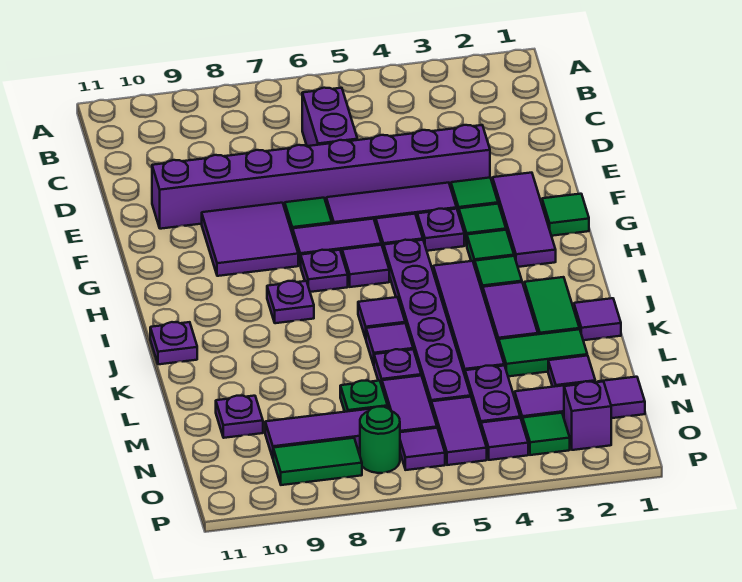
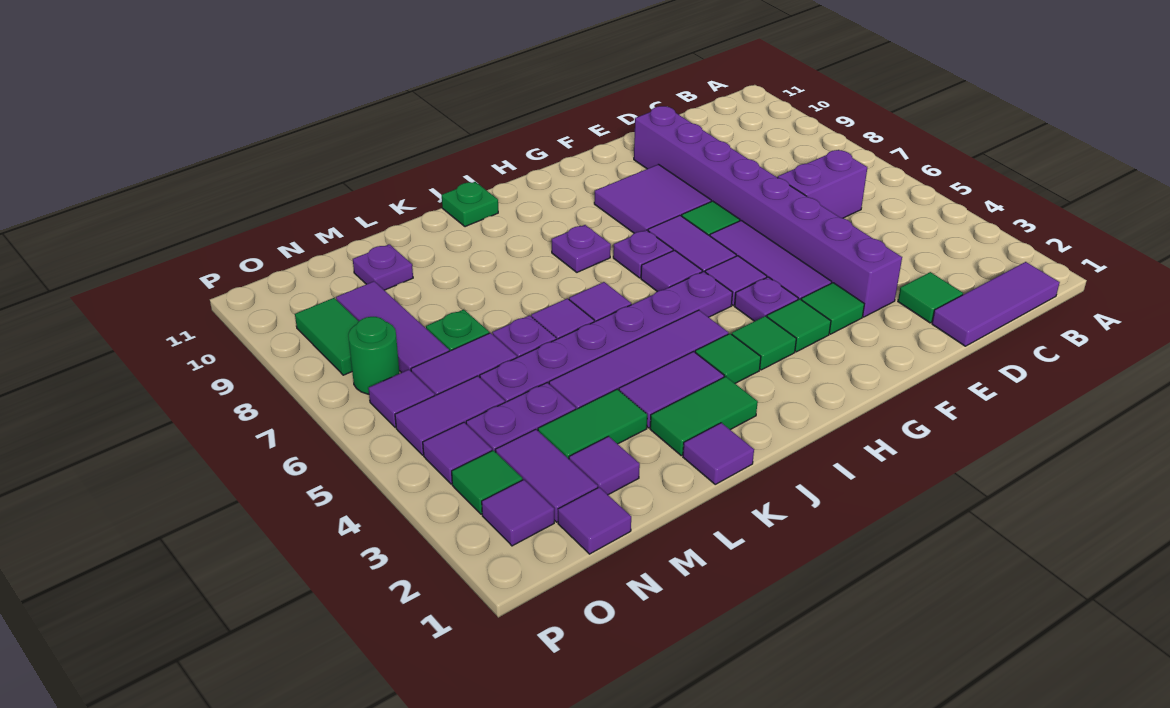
purple tile F2:H2 level 1 -> purple tile B1:D1 level 1
green tile G1 level 1 -> green tile D2 level 1
purple plate J11 level 1 -> green plate J11 level 1
green tile L2:L3 level 1 -> green tile L3:M3 level 1
purple brick O2 level 1 -> purple tile O2 level 1

